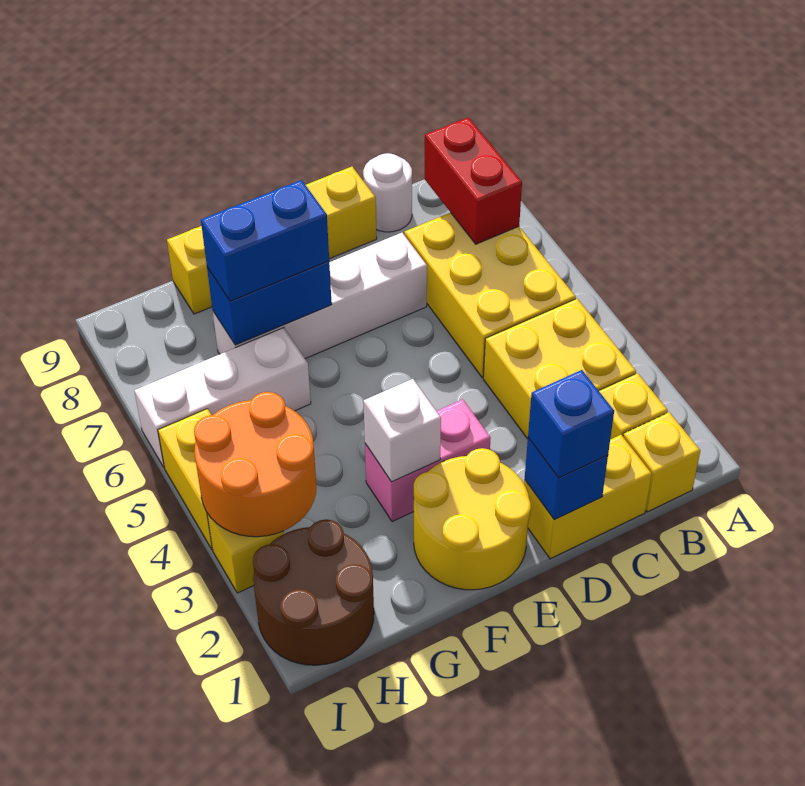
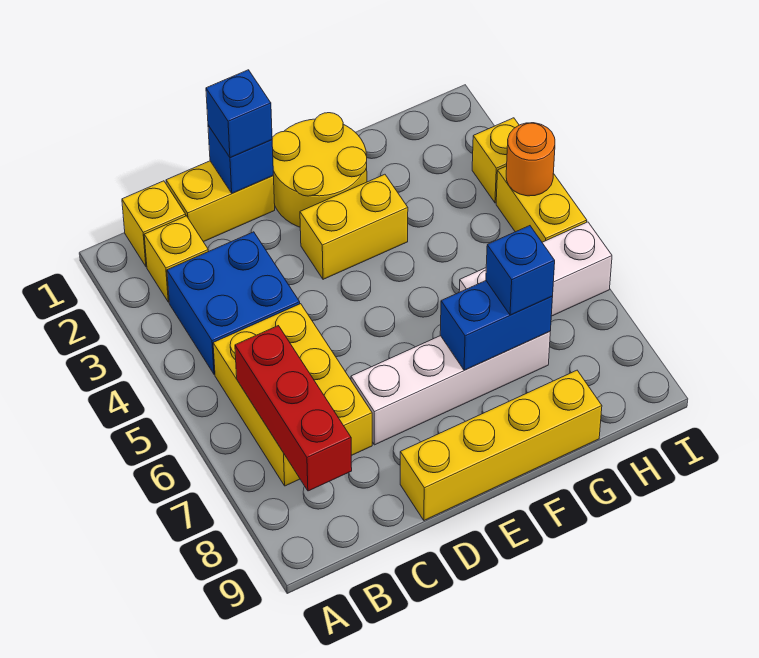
yellow brick B3:C4 level 1 -> blue brick B3:C4 level 1
red brick B7:B8 level 2 -> red brick B6:B8 level 2
white round brick C9 level 1 -> none
pink brick E3:F3 level 1 -> yellow brick E3:F3 level 1
white brick F3 level 2 -> none
blue brick F7:G7 level 3 -> blue brick G7 level 3
brown round brick H1:I2 level 1 -> none
orange round brick H3:I4 level 2 -> orange round brick I4 level 2

